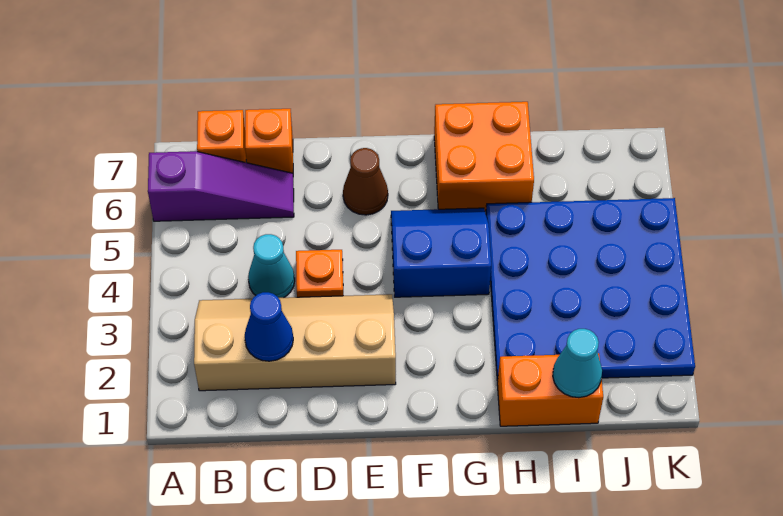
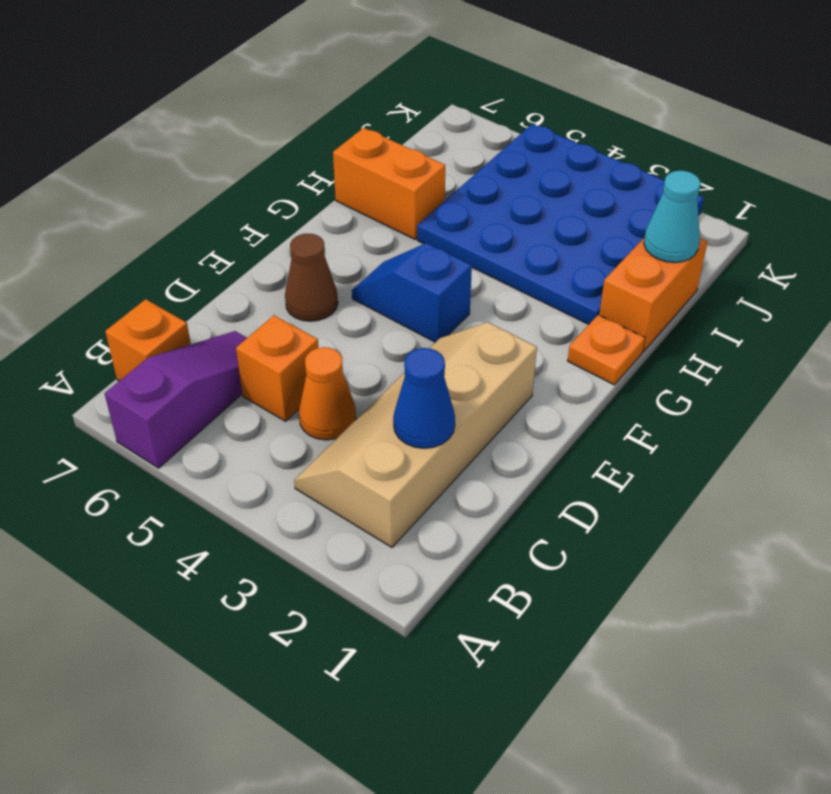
cyan cone C4 level 1 -> orange cone C4 level 1
orange brick C7 level 1 -> orange brick C5 level 1
orange plate D4 level 1 -> orange plate G1 level 1
blue slope F4:G5 level 1 top 4 -> blue slope F4:F5 level 1 top 4
orange brick G6:H7 level 1 -> orange brick H6:H7 level 1

